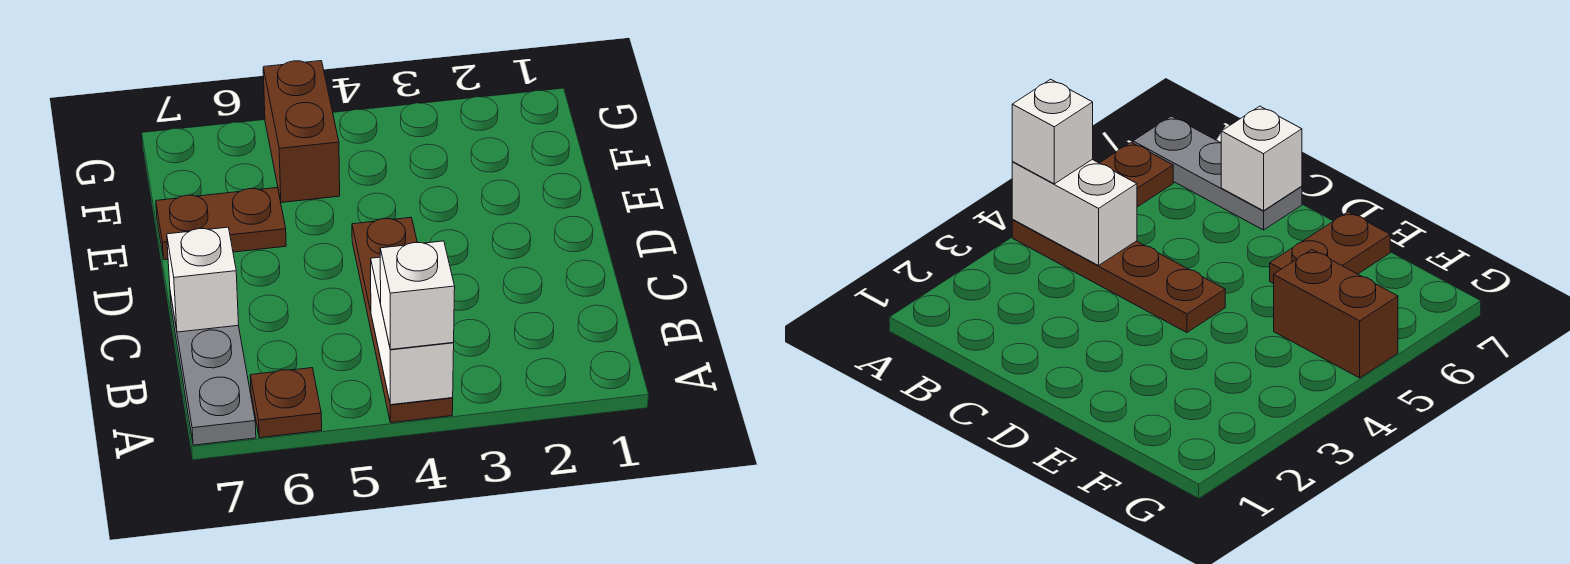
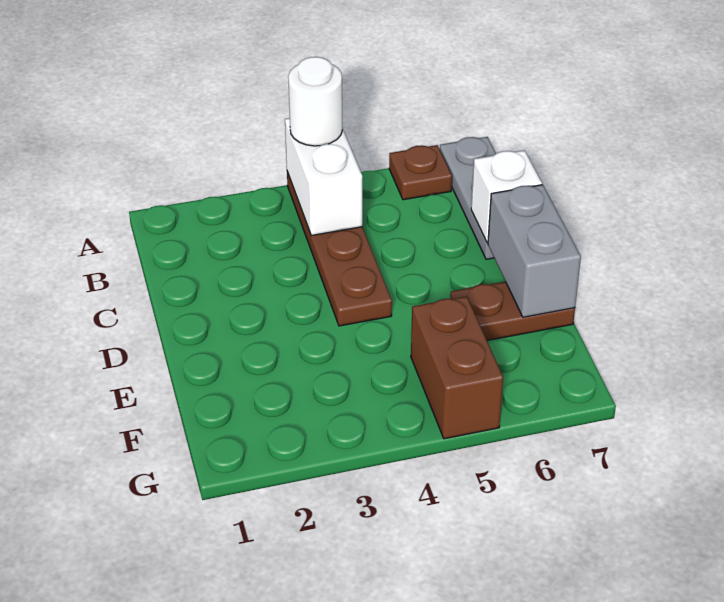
white brick A4 level 3 -> white round brick A4 level 3
none -> grey brick D7:E7 level 2

